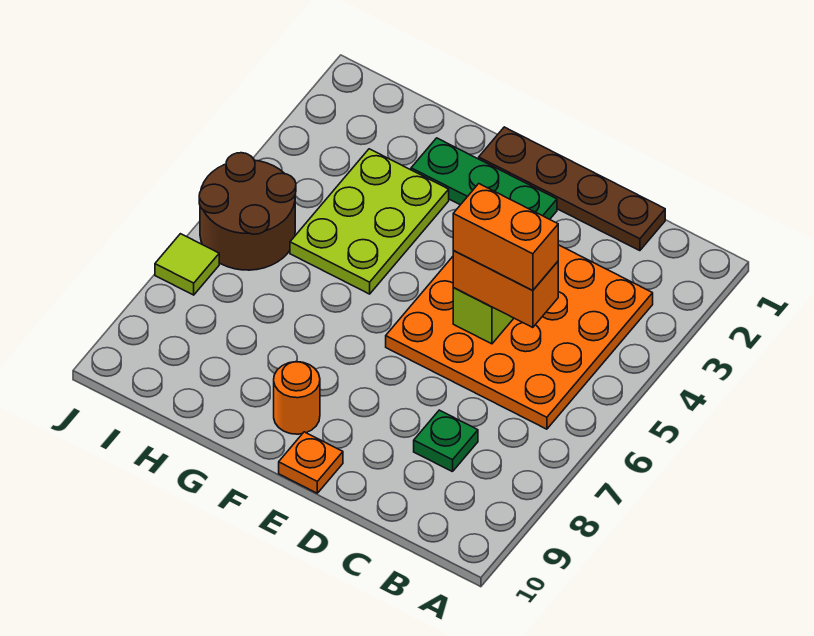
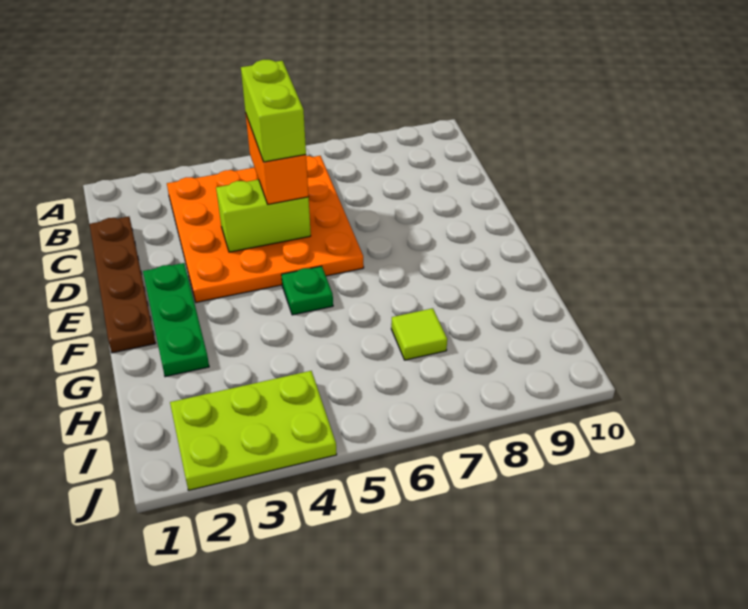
orange brick C5:D5 level 4 -> lime brick C5:D5 level 4
green plate C8 level 1 -> green plate F5 level 1
orange plate E10 level 1 -> none
orange round brick F9 level 1 -> none
lime plate G3:H5 level 1 -> lime plate I2:J4 level 1
brown round brick I5:J6 level 1 -> none
lime tile J7 level 1 -> lime tile H7 level 1

